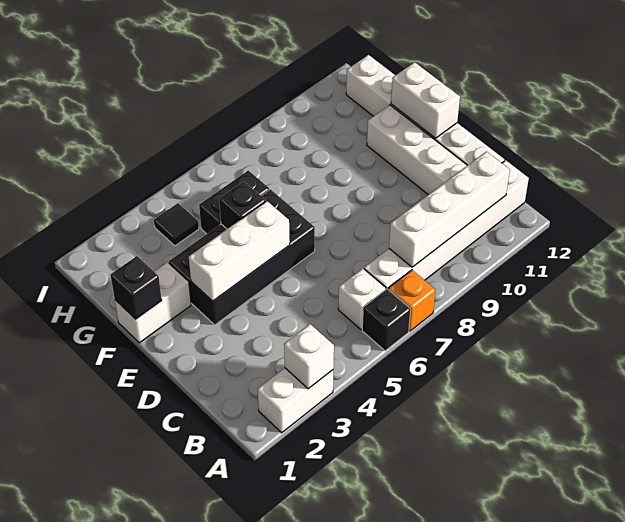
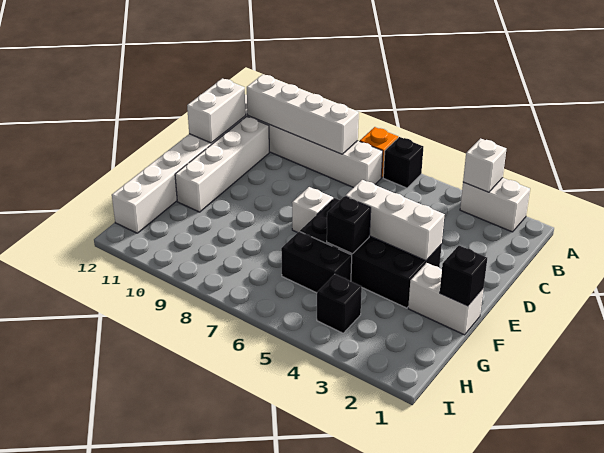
white brick B6 level 1 -> white brick E7 level 1
white brick E12:F12 level 2 -> white brick C12:D12 level 2
black tile H4 level 1 -> black brick H4 level 1

